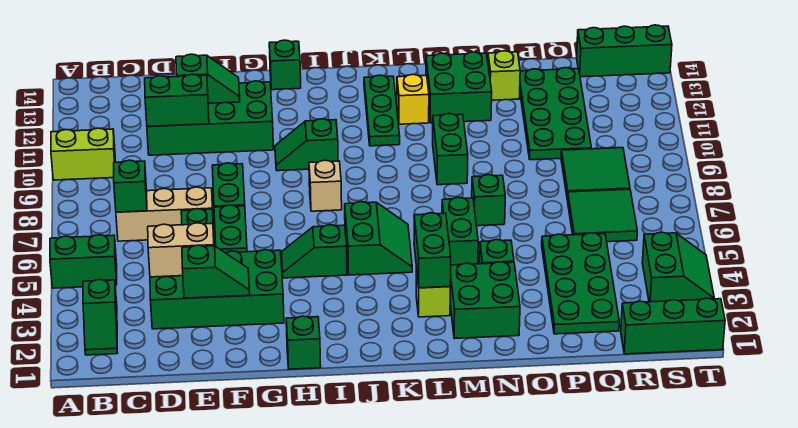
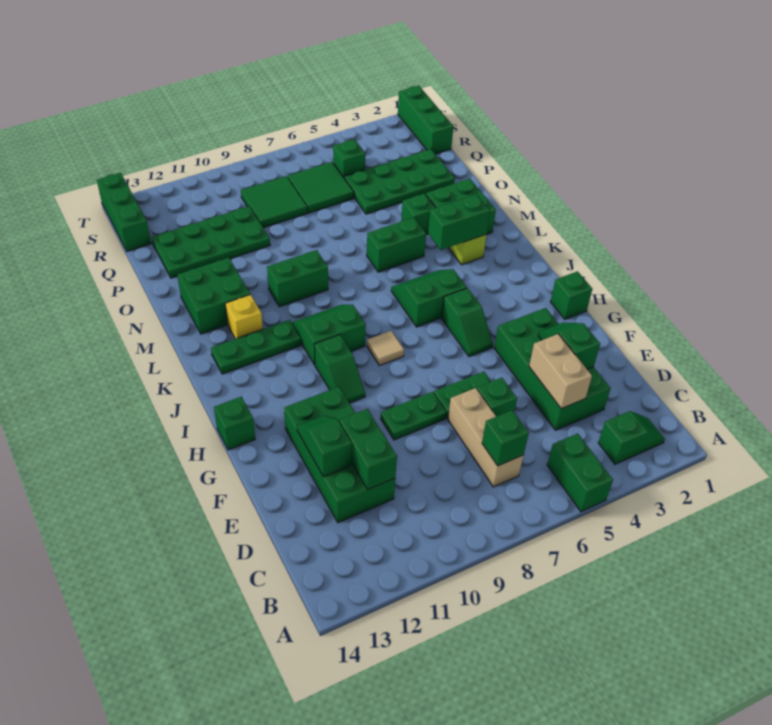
lime brick A10:B10 level 1 -> none
tan brick I8 level 1 -> tan tile I8 level 1
green brick N7 level 1 -> green brick R5 level 1
lime brick O13 level 1 -> none
green slope S3:T4 level 1 top S -> green slope J9:K10 level 1 top J

